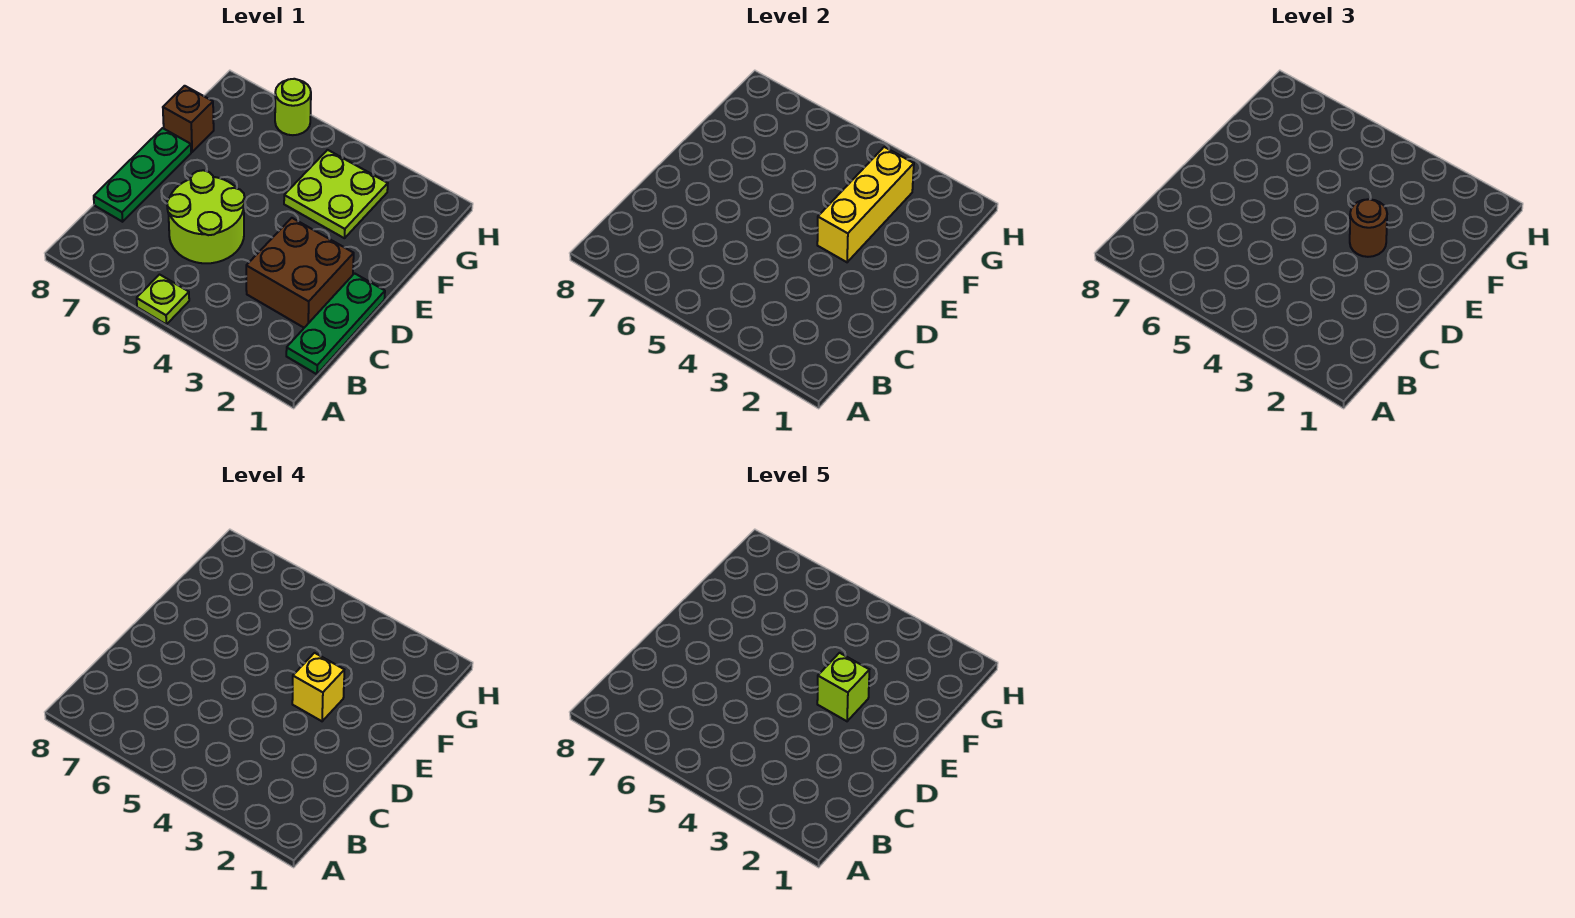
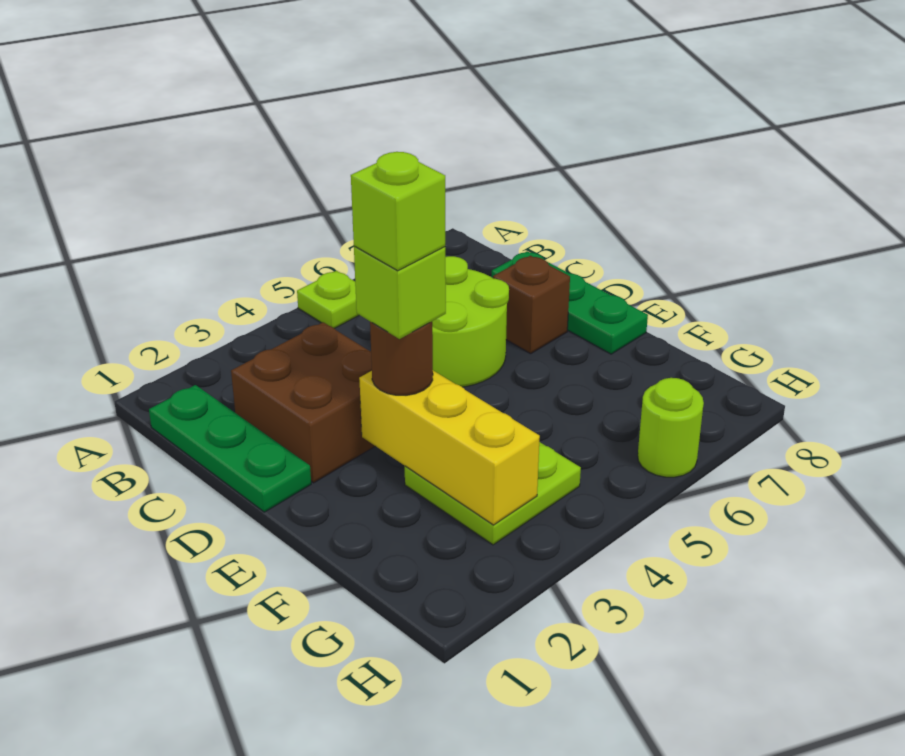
yellow brick E3 level 4 -> lime brick E3 level 4
brown brick F8 level 1 -> brown brick D7 level 1

